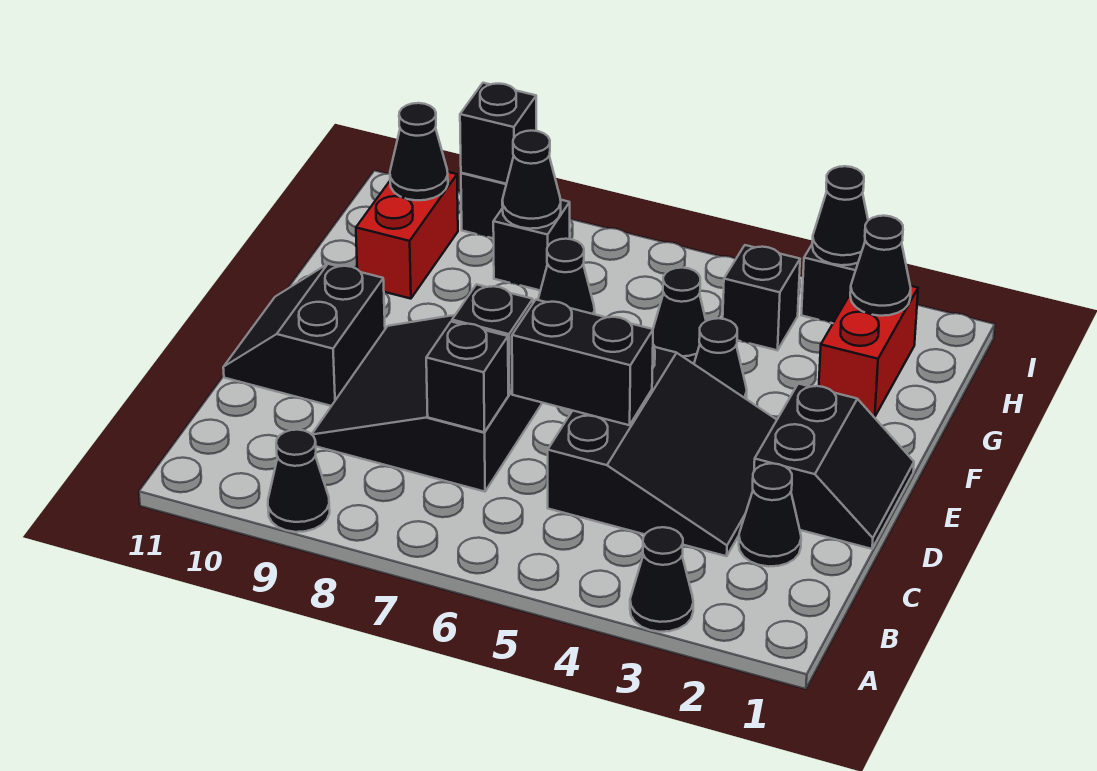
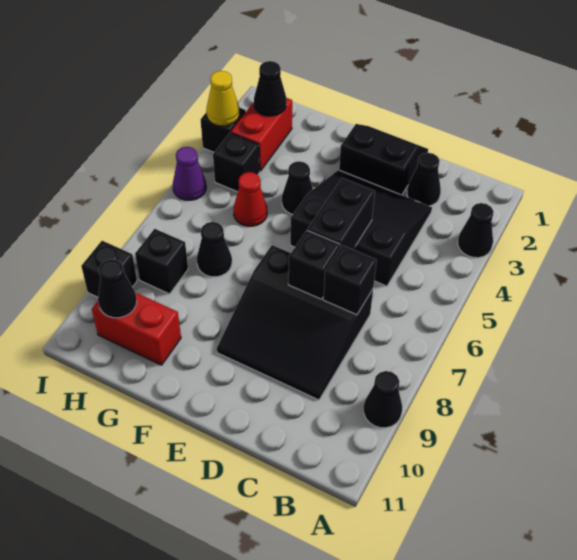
black slope D10:E11 level 1 top 10 -> none
red brick G2:H2 level 1 -> red brick H2:H3 level 1
black cone G5 level 1 -> red cone G5 level 1
black cone H8 level 2 -> none
black cone I3 level 2 -> yellow cone I3 level 2
none -> purple cone I5 level 1
black brick I9 level 2 -> none

